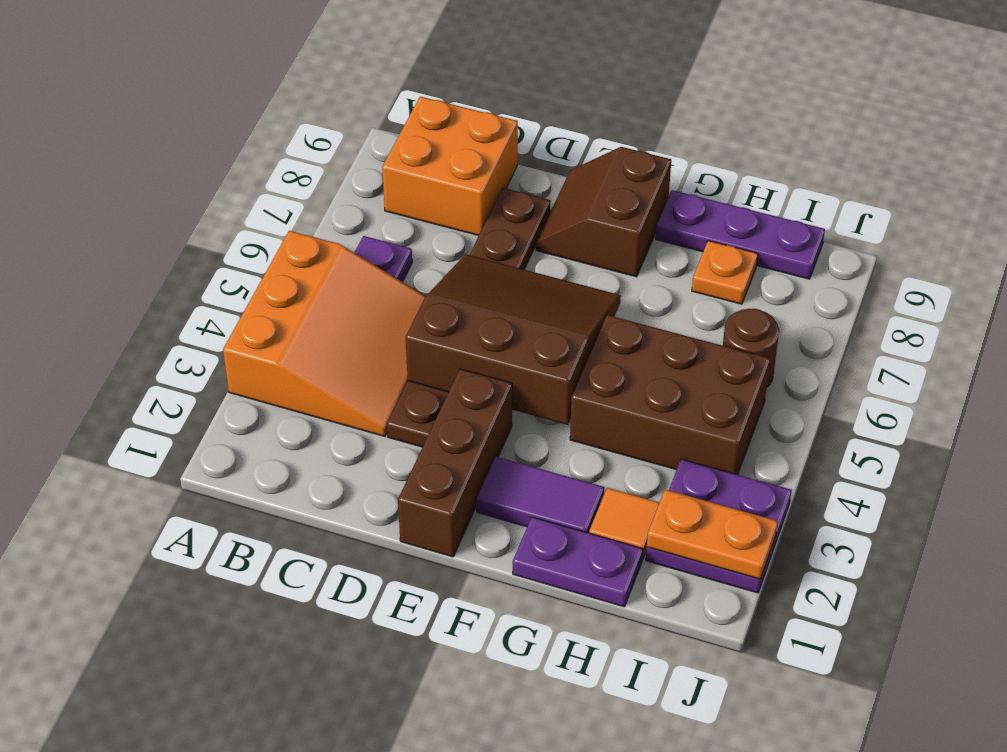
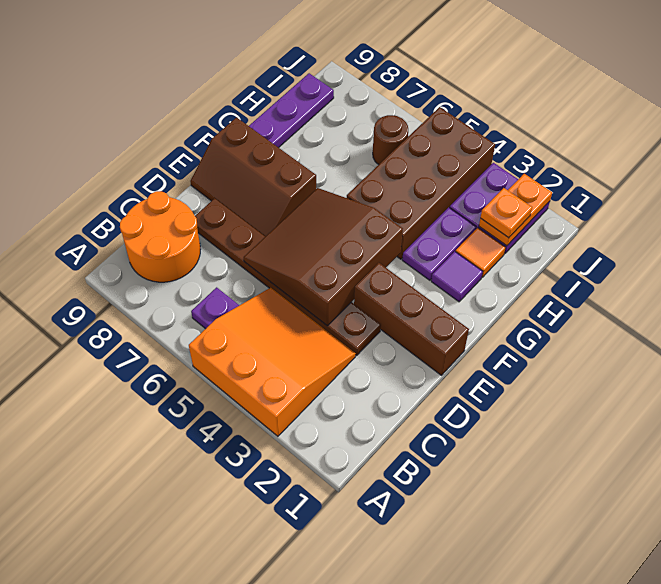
orange brick B8:C9 level 1 -> orange round brick B8:C9 level 1
brown slope E8:F9 level 1 top F -> brown slope E7:F9 level 1 top F
purple tile F2:G2 level 1 -> purple tile G2 level 1
purple plate G1:H1 level 1 -> purple plate G3:H3 level 1
brown brick G4:I5 level 1 -> brown brick G4:J5 level 1
orange plate H8 level 1 -> orange plate I2 level 3

